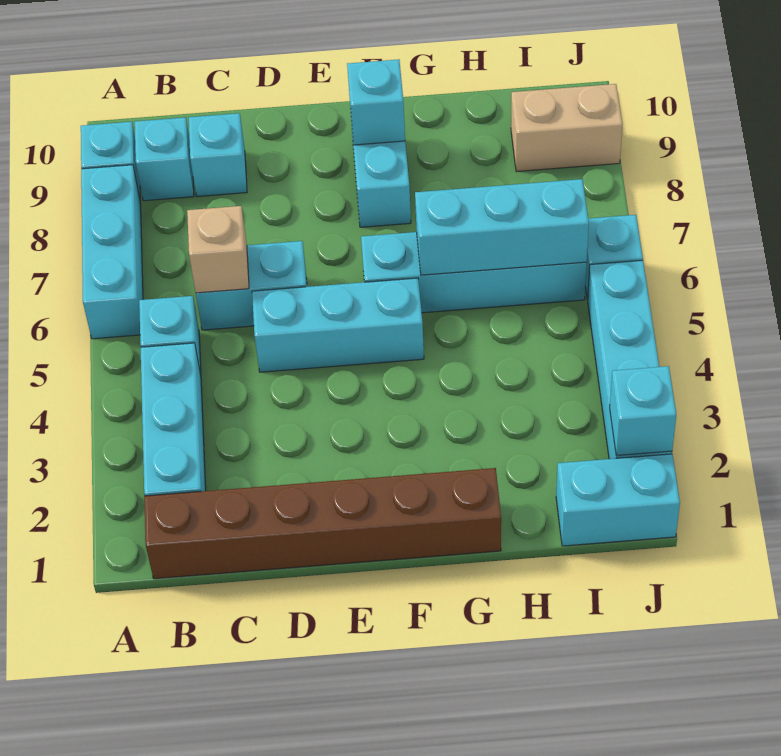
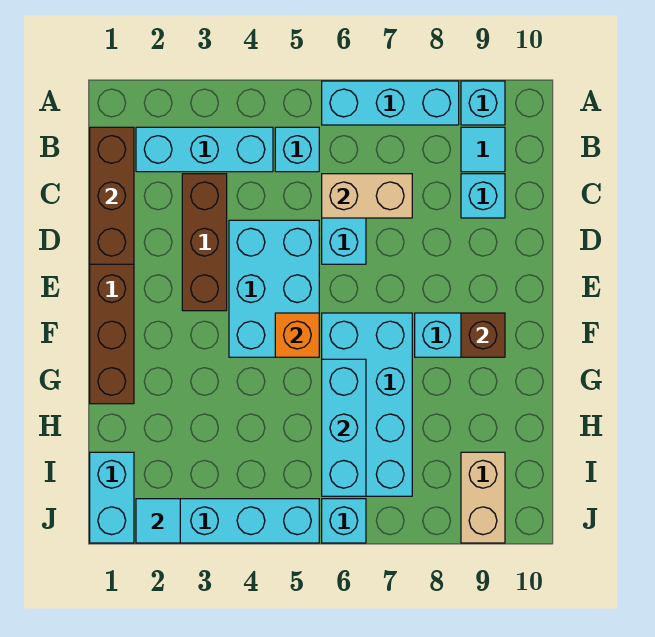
none -> brown brick B1:D1 level 2
cyan brick B9 level 1 -> cyan tile B9 level 1
none -> brown brick C3:E3 level 1
tan brick C6 level 2 -> tan brick C6:C7 level 2
cyan brick D5:F5 level 1 -> cyan brick D4:F5 level 1
none -> orange brick F5 level 2
cyan brick F6:I6 level 1 -> cyan brick F6:I7 level 1
cyan brick F9 level 2 -> brown brick F9 level 2
cyan brick J2 level 2 -> cyan tile J2 level 2

